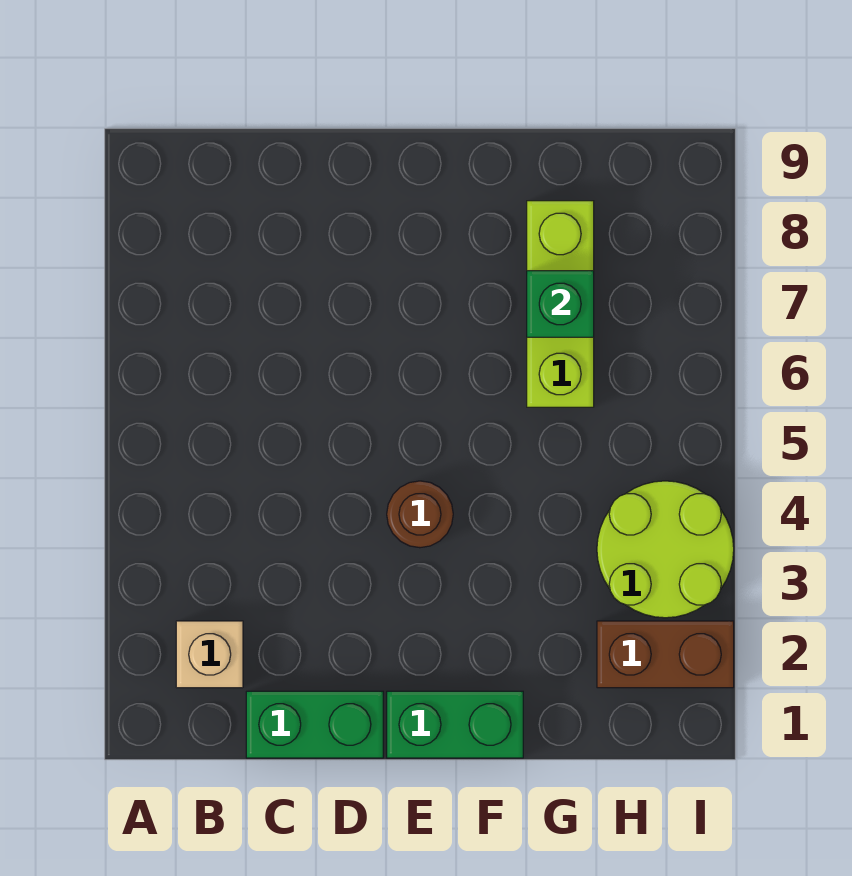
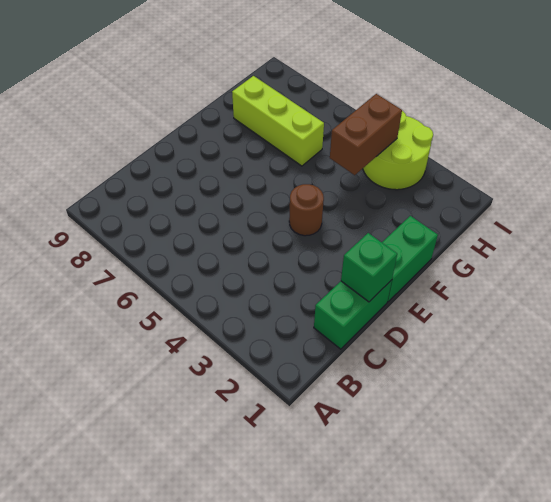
tan brick B2 level 1 -> none
green brick G7 level 2 -> green brick D1 level 2
brown brick H2:I2 level 1 -> brown brick G4:H4 level 2

